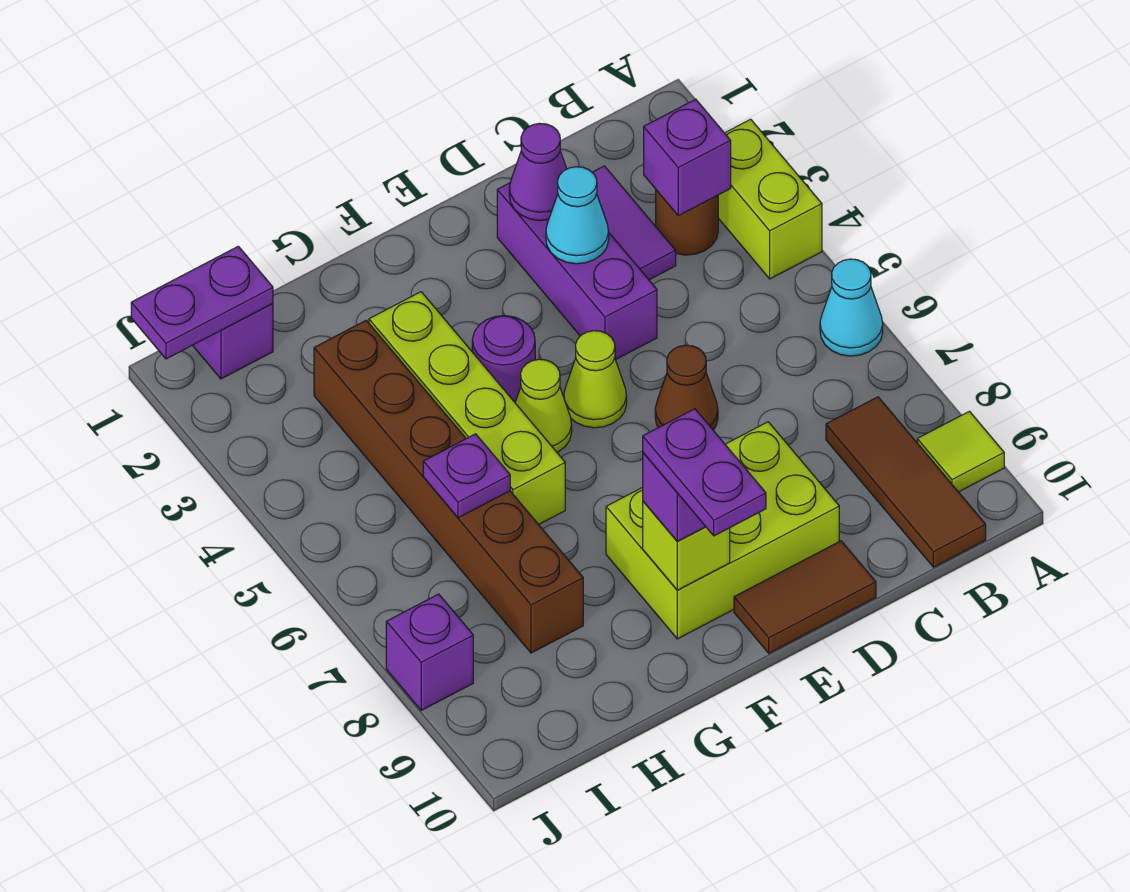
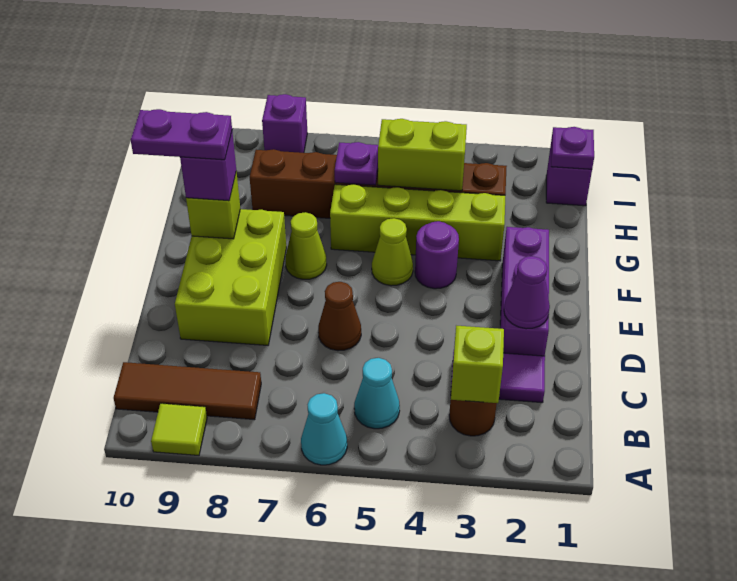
lime brick A3:A4 level 1 -> lime brick H4:H5 level 2
purple brick B3 level 2 -> lime brick B3 level 2
purple brick D2:D4 level 1 -> purple brick D2:F2 level 1
cyan cone D3 level 2 -> cyan cone B5 level 1
brown tile D10:E10 level 1 -> none
lime cone E5 level 1 -> lime cone F7 level 1
purple plate I1:J1 level 2 -> purple plate I1 level 2

